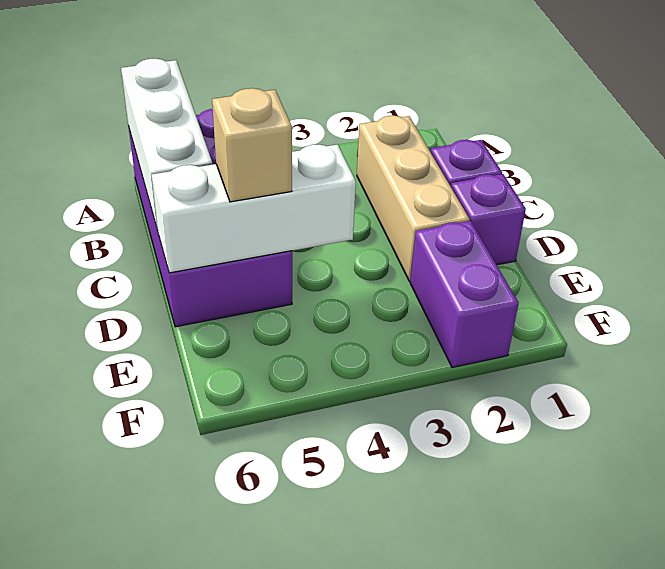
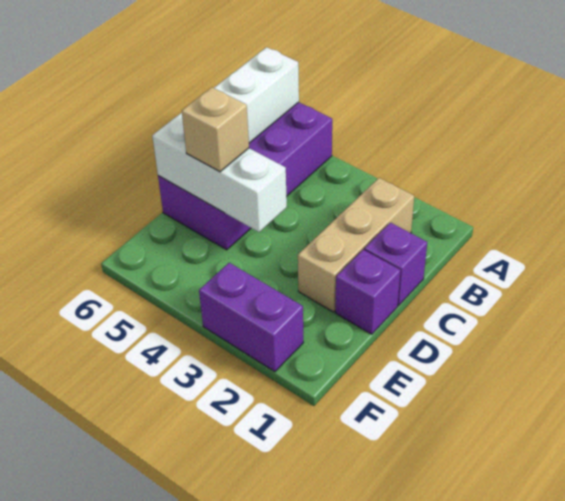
purple brick E2:F2 level 1 -> purple brick F2:F3 level 1

